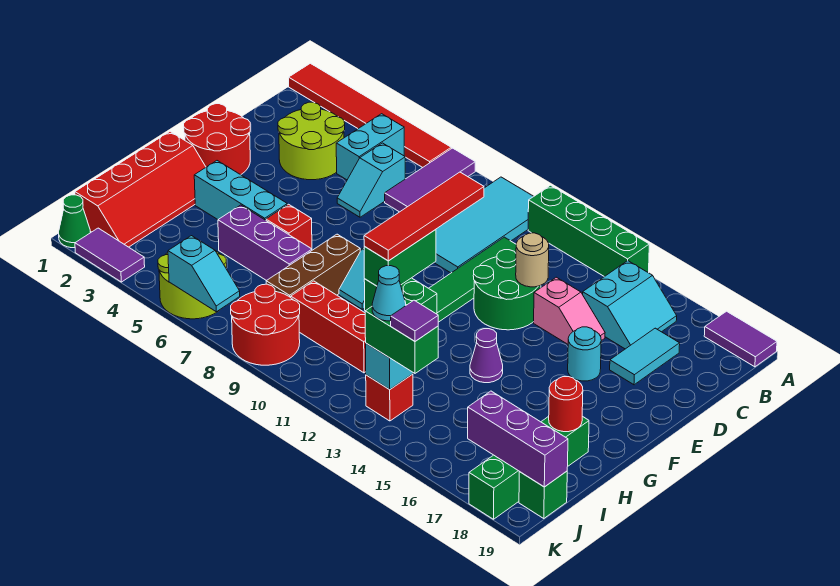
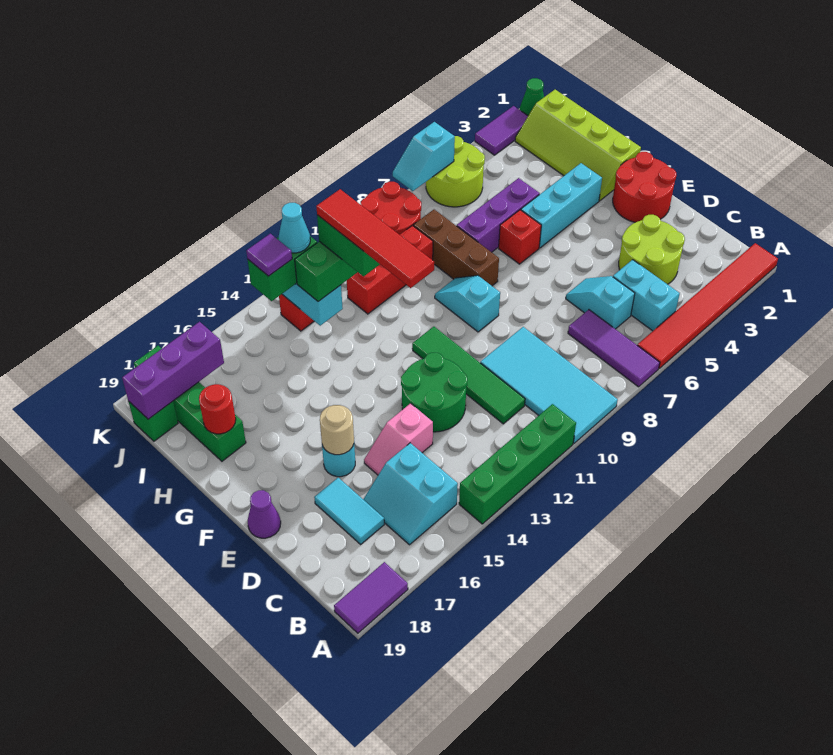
tan round brick D13 level 2 -> tan round brick E16 level 2
red slope G1:J2 level 1 top 1 -> lime slope G1:J2 level 1 top 1
purple cone G14 level 1 -> purple cone E19 level 1

